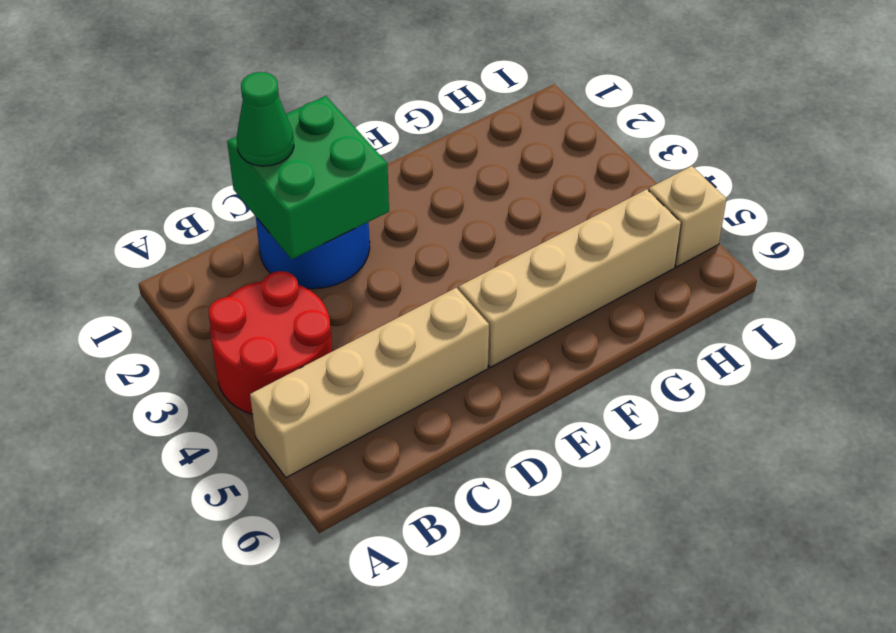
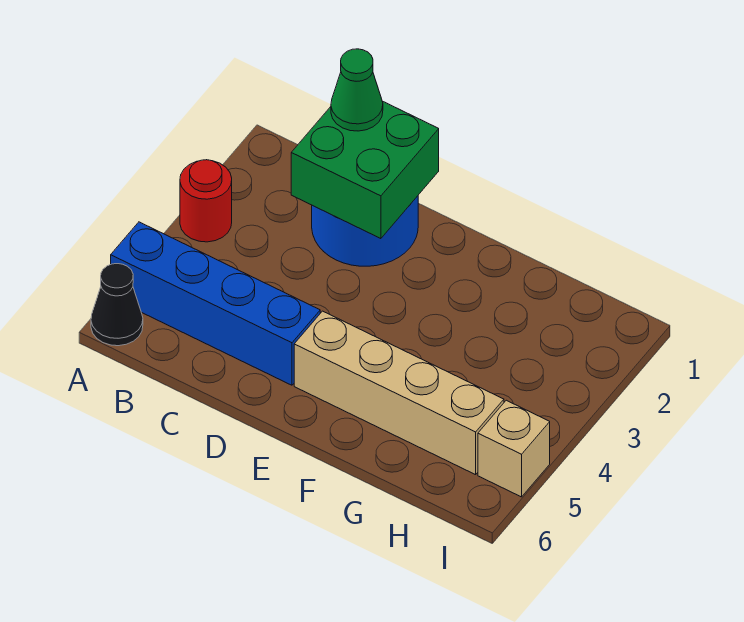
red round brick A3:B4 level 1 -> red round brick A3 level 1
tan brick A5:D5 level 1 -> blue brick A5:D5 level 1
none -> black cone A6 level 1

